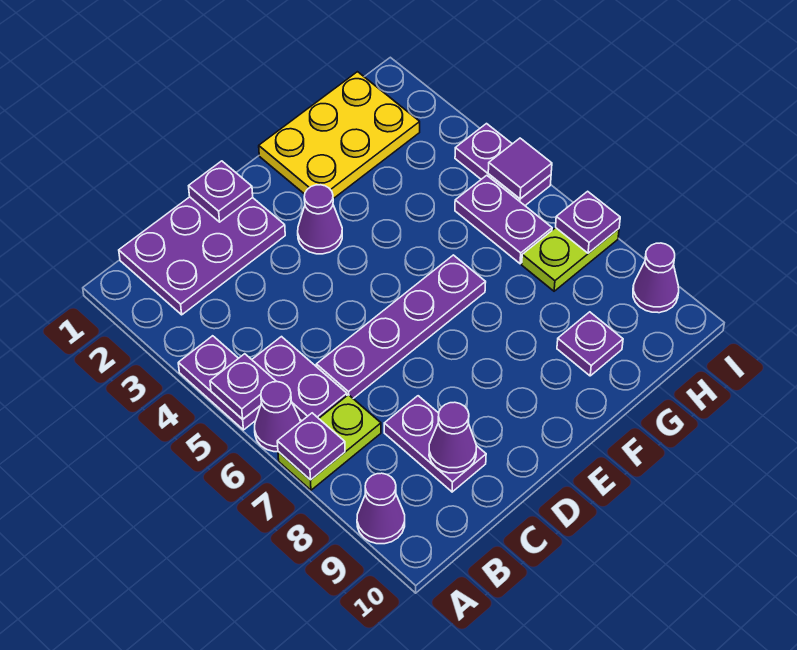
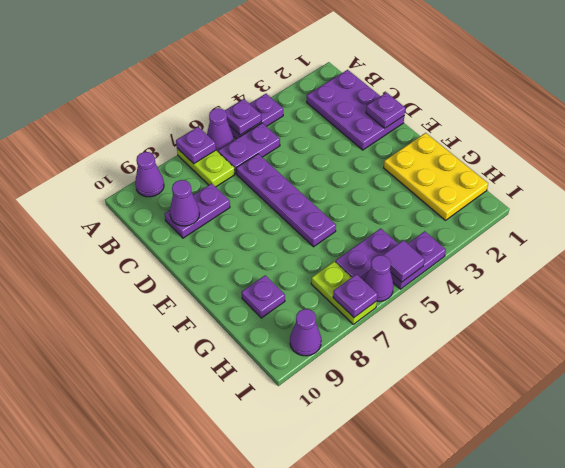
purple cone E3 level 1 -> purple cone I6 level 1

